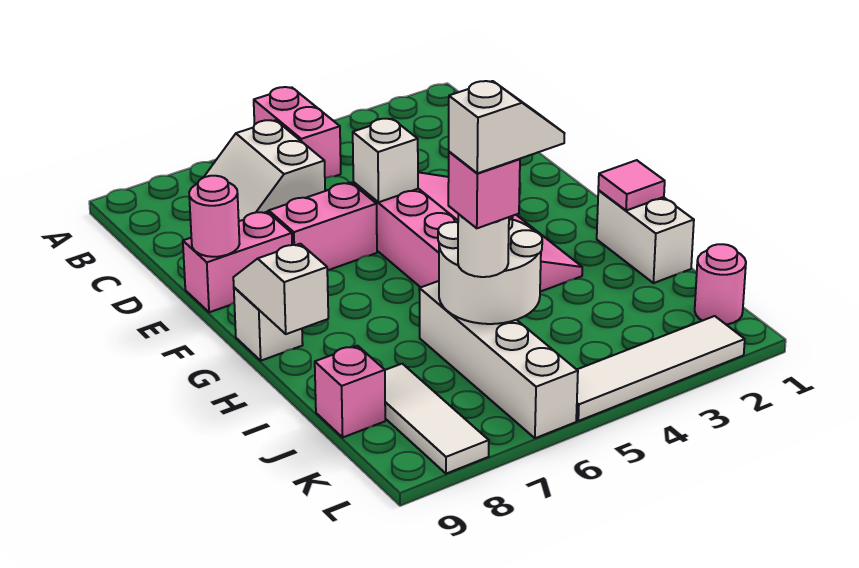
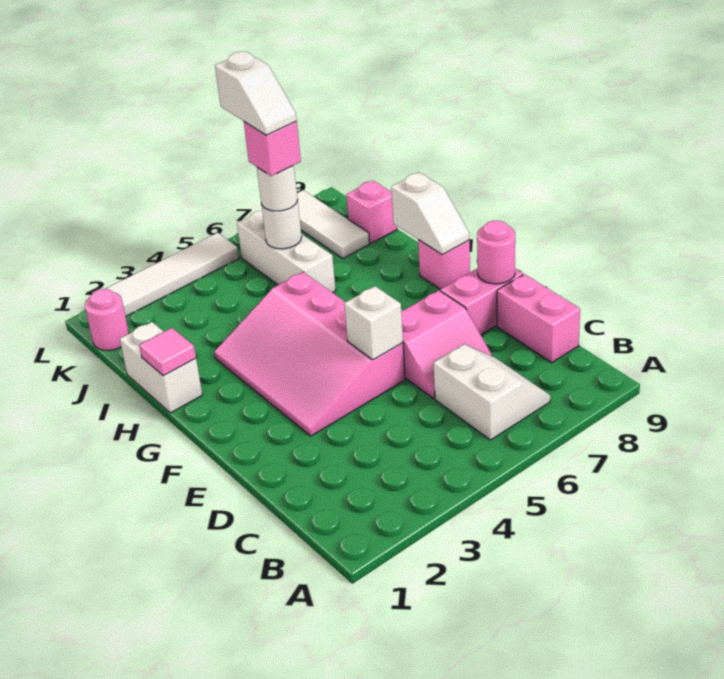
pink brick A5:B5 level 1 -> pink brick C9:D9 level 1
white brick G9 level 1 -> pink brick G9 level 1
white round brick I5:J6 level 2 -> white round brick J6 level 2
white brick I6:L6 level 1 -> white brick I6:K6 level 1
white slope J5:J6 level 5 top 6 -> white slope J6:K6 level 5 top K

